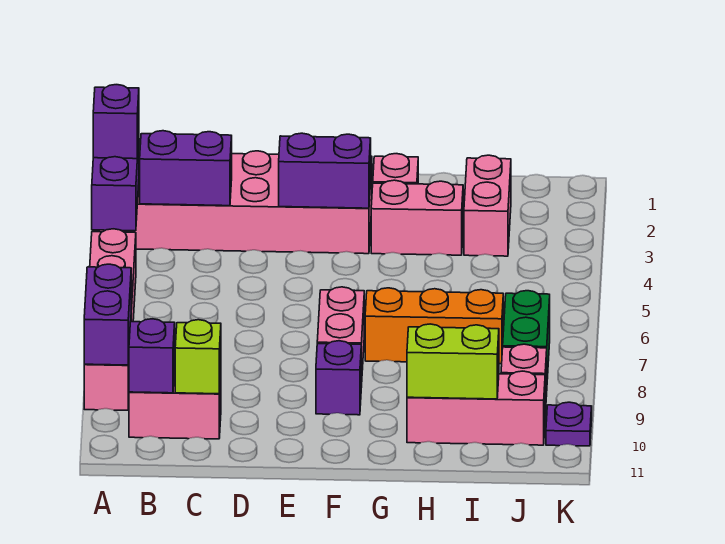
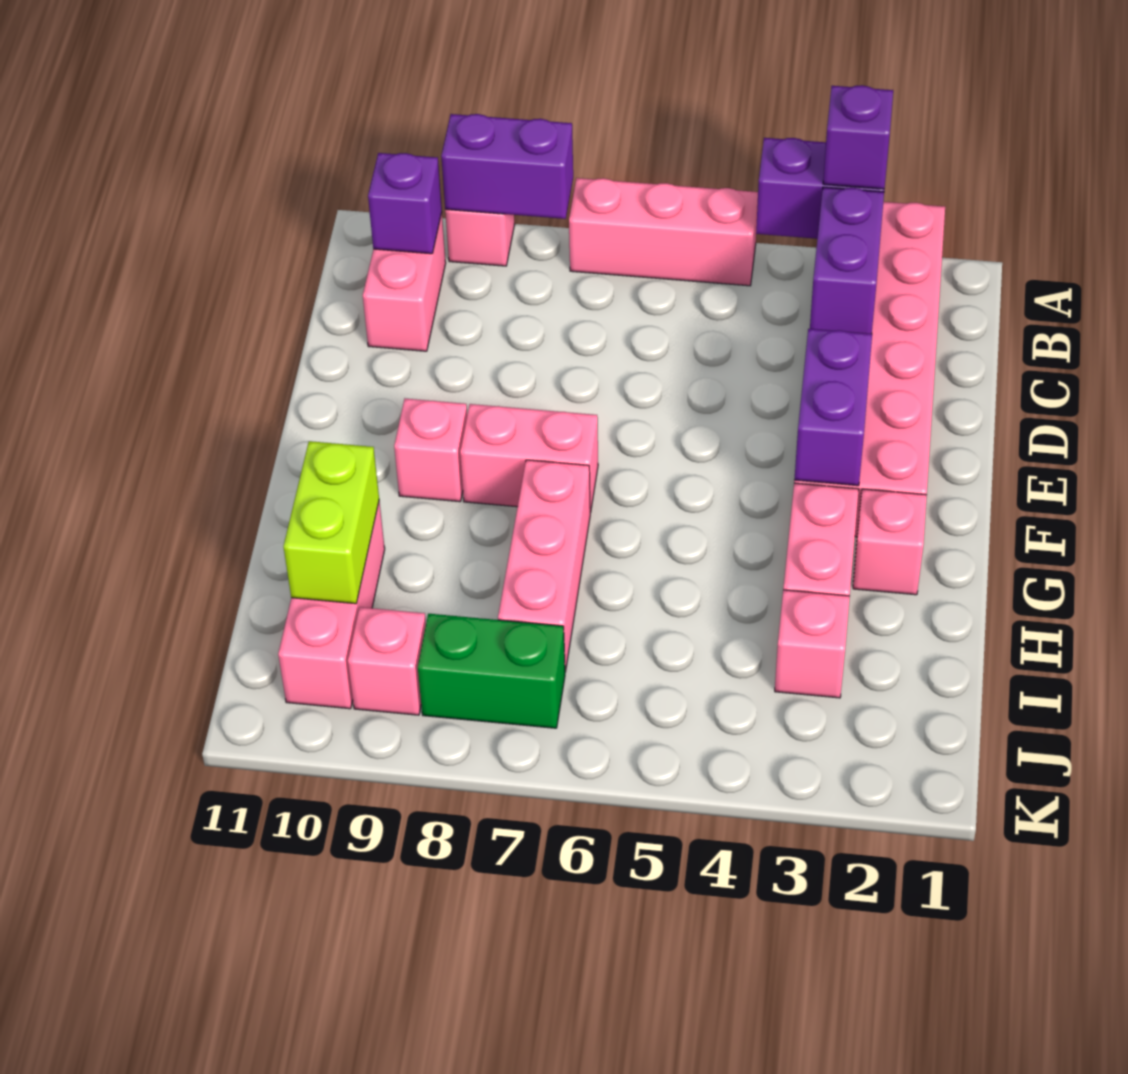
lime brick C10 level 2 -> none
purple brick F9 level 1 -> pink brick F9 level 1
orange brick G7:I7 level 1 -> pink brick G7:I7 level 1
pink brick I2:I3 level 1 -> pink brick I3 level 1
purple plate K10 level 1 -> none

